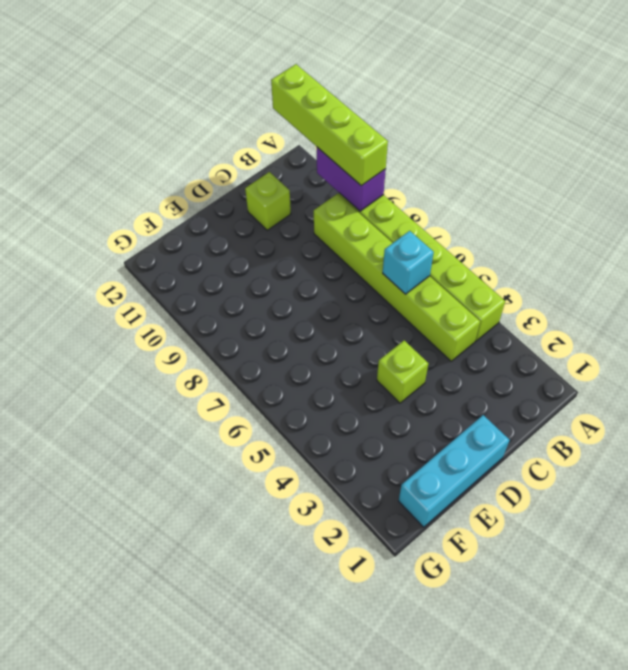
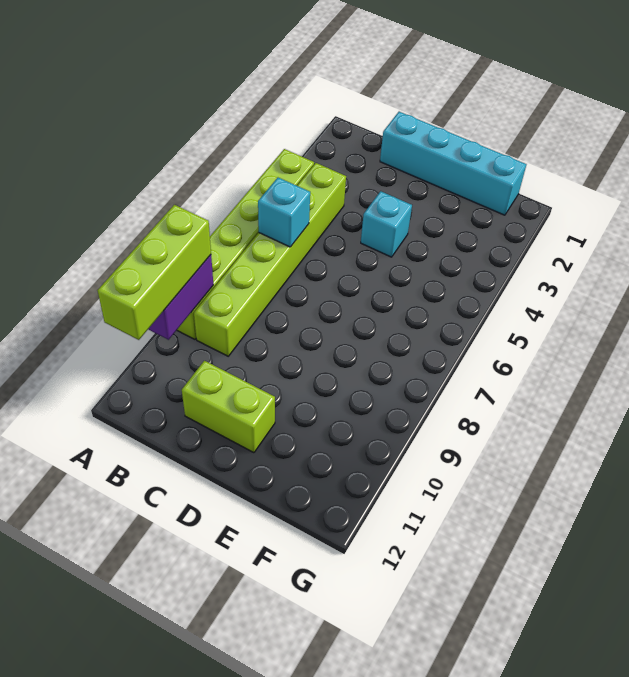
lime brick A9:A12 level 3 -> lime brick A9:A11 level 3
lime brick C11 level 1 -> lime brick C11:D11 level 1
cyan brick D1:F1 level 1 -> cyan brick C1:F1 level 1
lime brick D4 level 1 -> cyan brick D4 level 1

